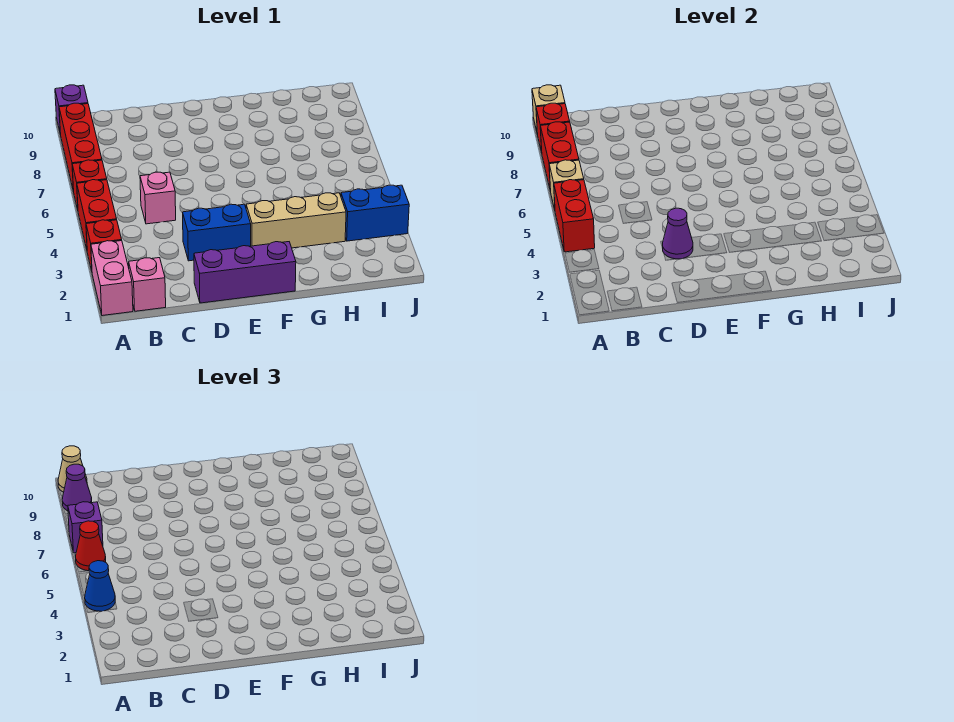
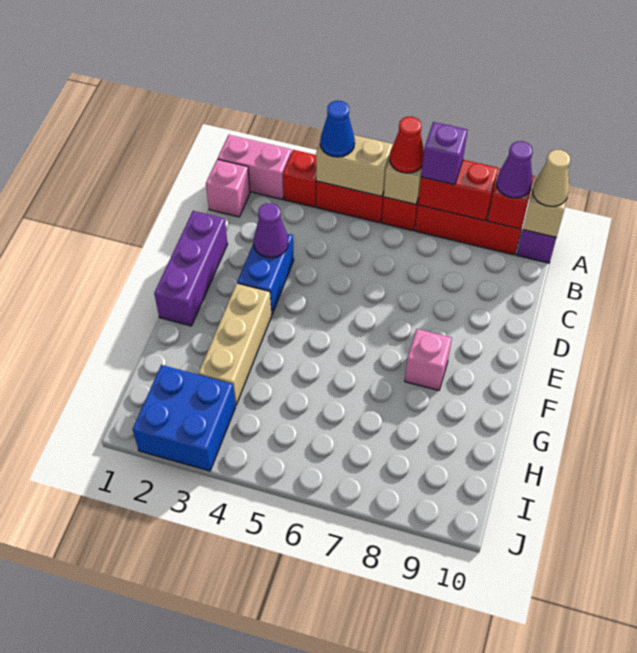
red brick A4:A5 level 2 -> tan brick A4:A5 level 2
pink brick C5 level 1 -> pink brick F8 level 1
blue brick I3:J3 level 1 -> blue brick I2:J3 level 1

